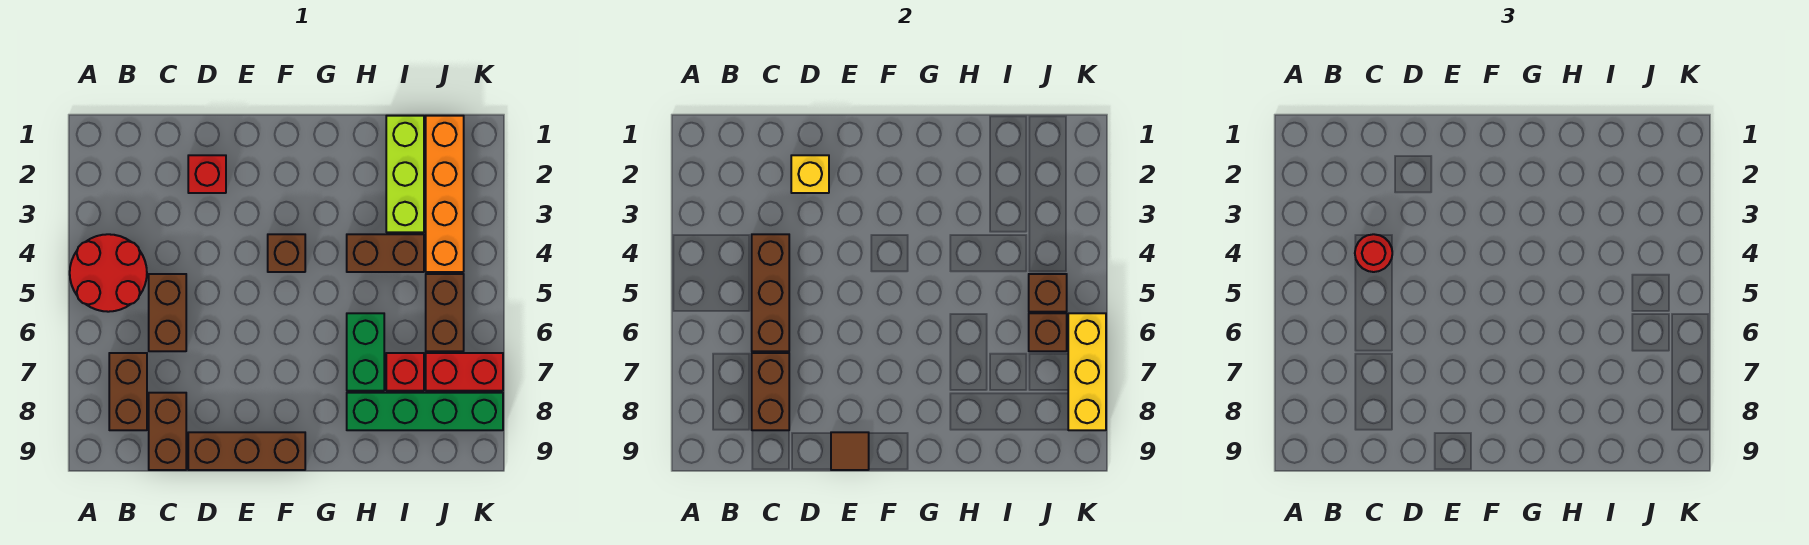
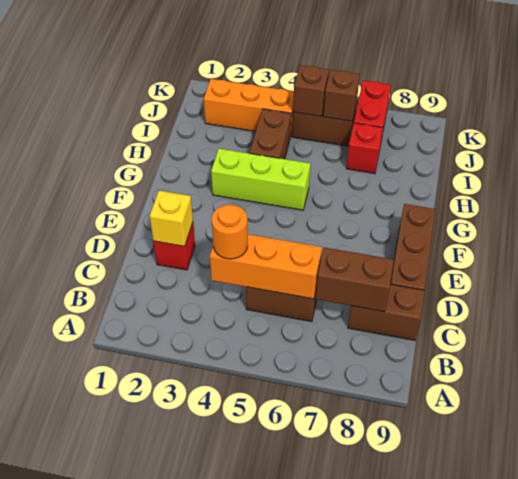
red round brick A4:B5 level 1 -> none
brown brick B7:B8 level 1 -> none
brown brick C4:C6 level 2 -> orange brick C4:C6 level 2
red round brick C4 level 3 -> orange round brick C4 level 3
brown tile E9 level 2 -> none
brown brick F4 level 1 -> none
green brick H6:H7 level 1 -> none
green brick H8:K8 level 1 -> none
lime brick I1:I3 level 1 -> lime brick G3:G5 level 1
orange brick J1:J4 level 1 -> orange brick J2:J4 level 1
yellow brick K6:K8 level 2 -> none

